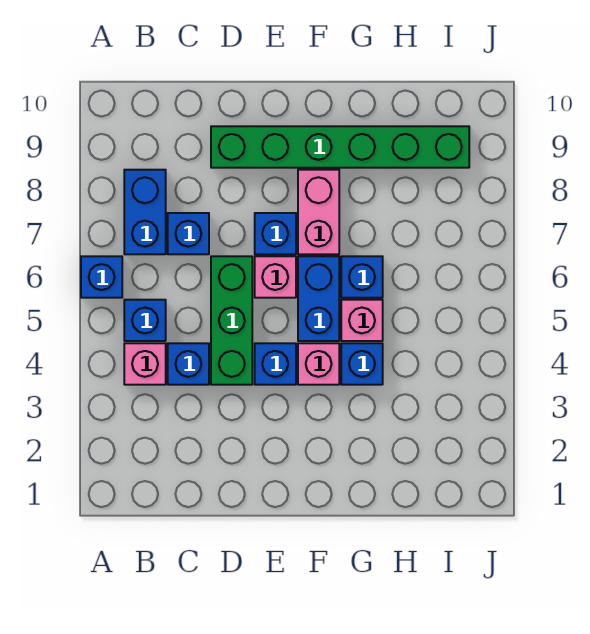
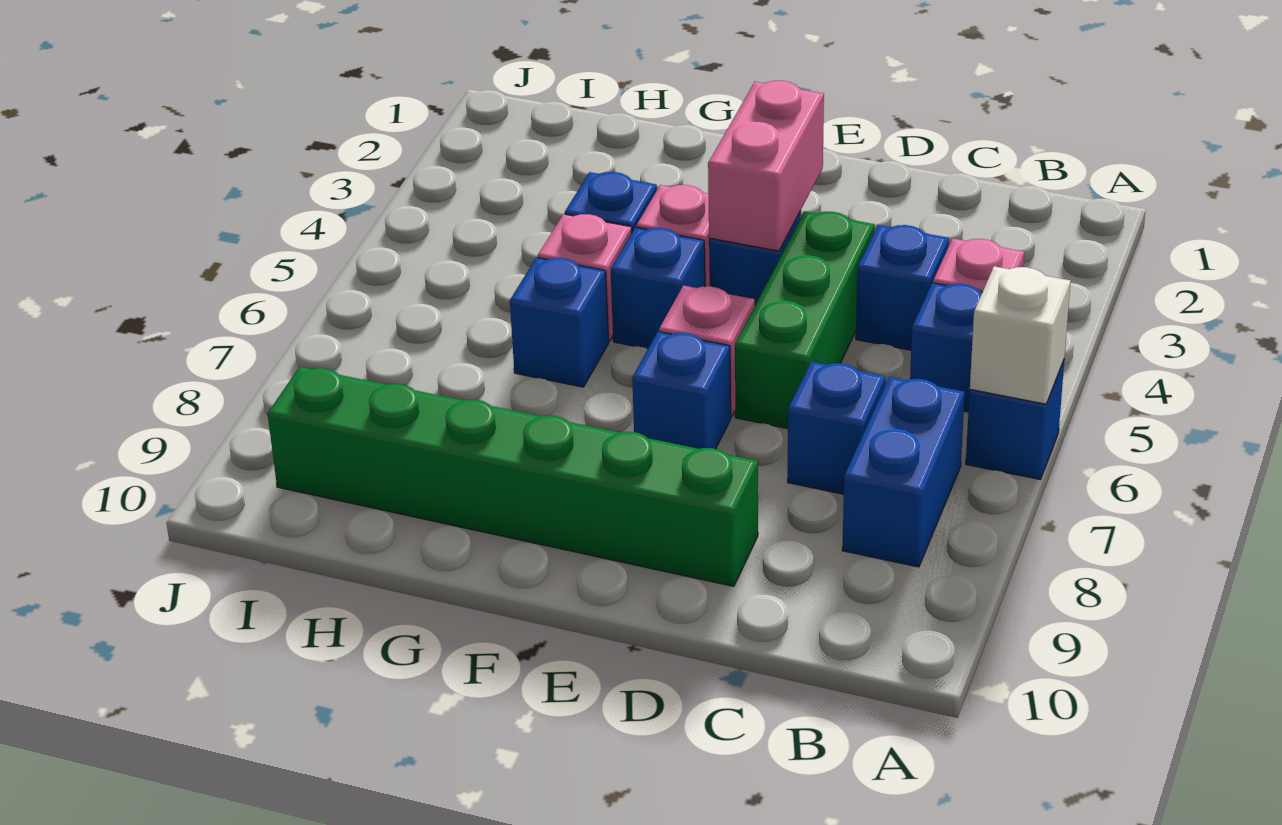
none -> white brick A6 level 2
blue brick F5:F6 level 1 -> blue brick F5 level 1
pink brick F7:F8 level 1 -> pink brick E3:E4 level 2

